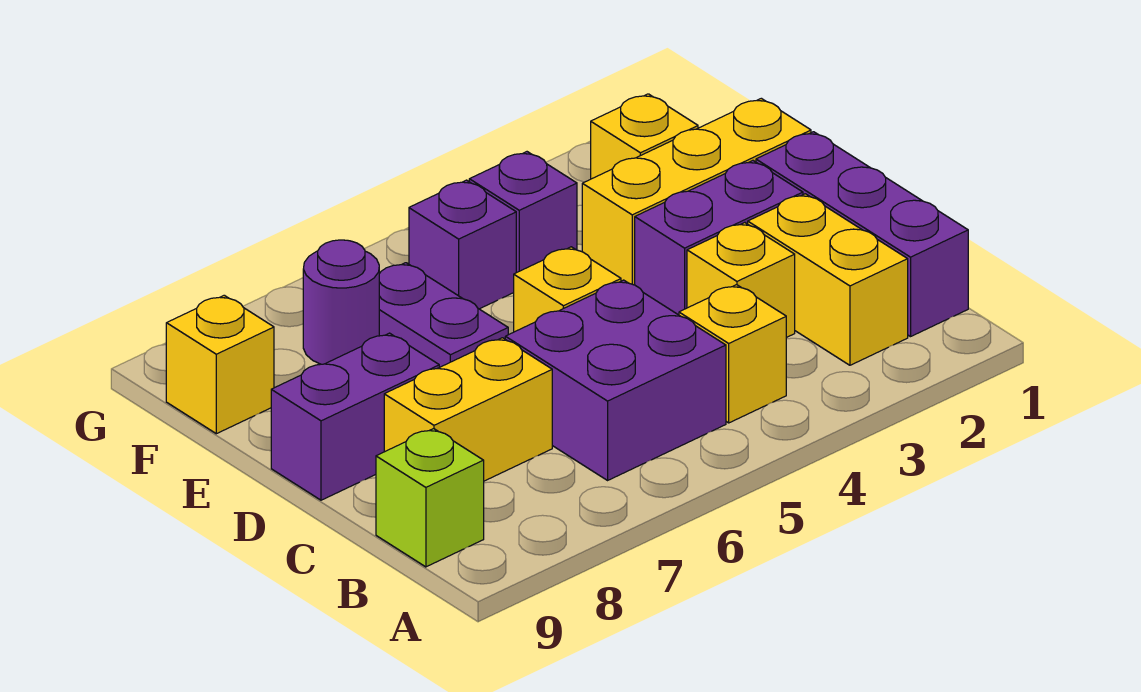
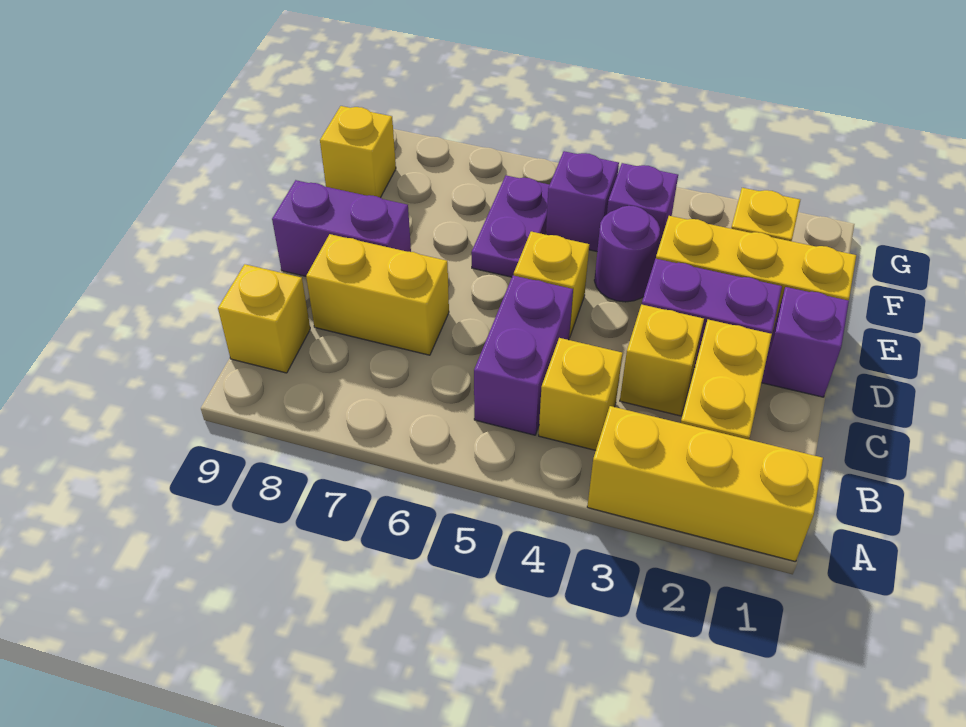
none -> yellow brick A1:A3 level 1
purple brick B1:D1 level 1 -> purple brick D1 level 1
purple brick B5:C6 level 1 -> purple brick B5:C5 level 1
lime brick B9 level 1 -> yellow brick B9 level 1
purple round brick F7 level 1 -> purple round brick E4 level 1

